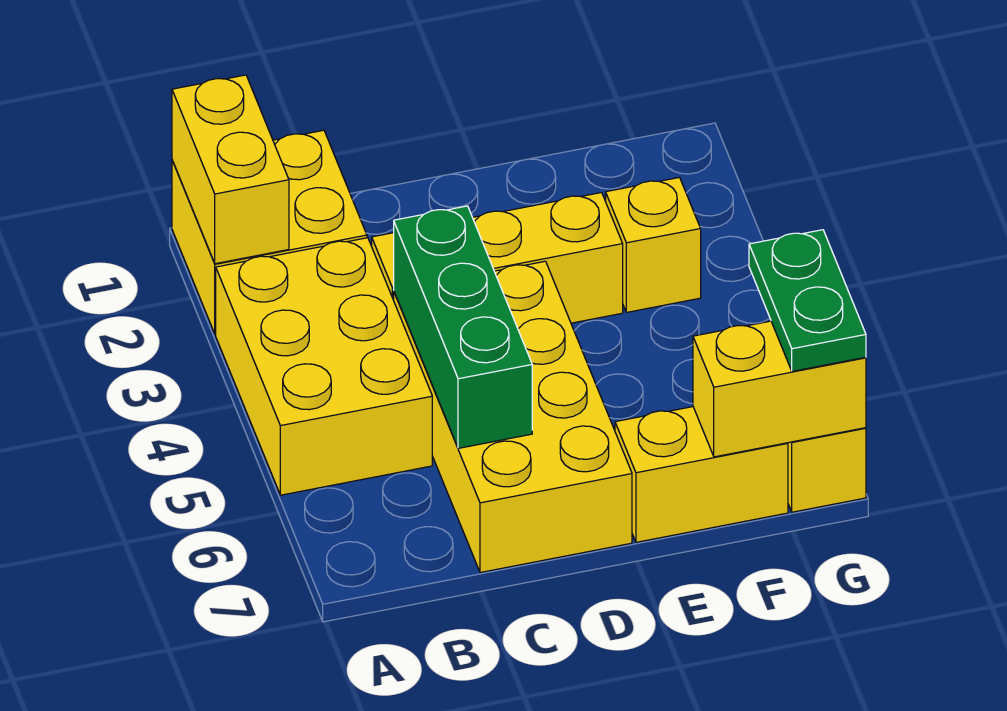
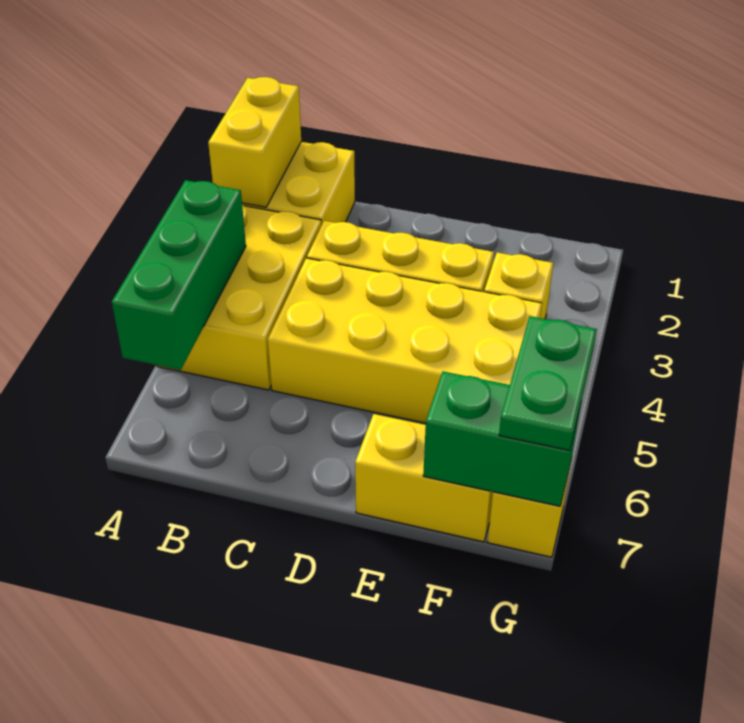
yellow brick C4:D7 level 1 -> yellow brick C4:F5 level 1
green brick C4:C6 level 2 -> green brick A4:A6 level 2
yellow brick F7:G7 level 2 -> green brick F7:G7 level 2

